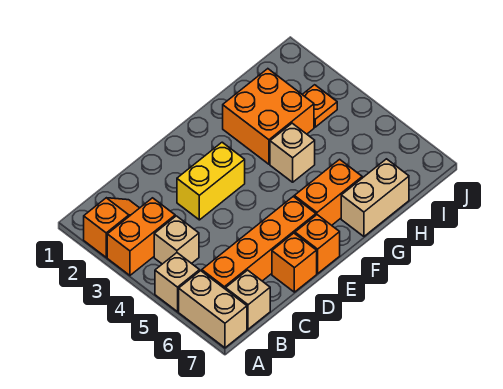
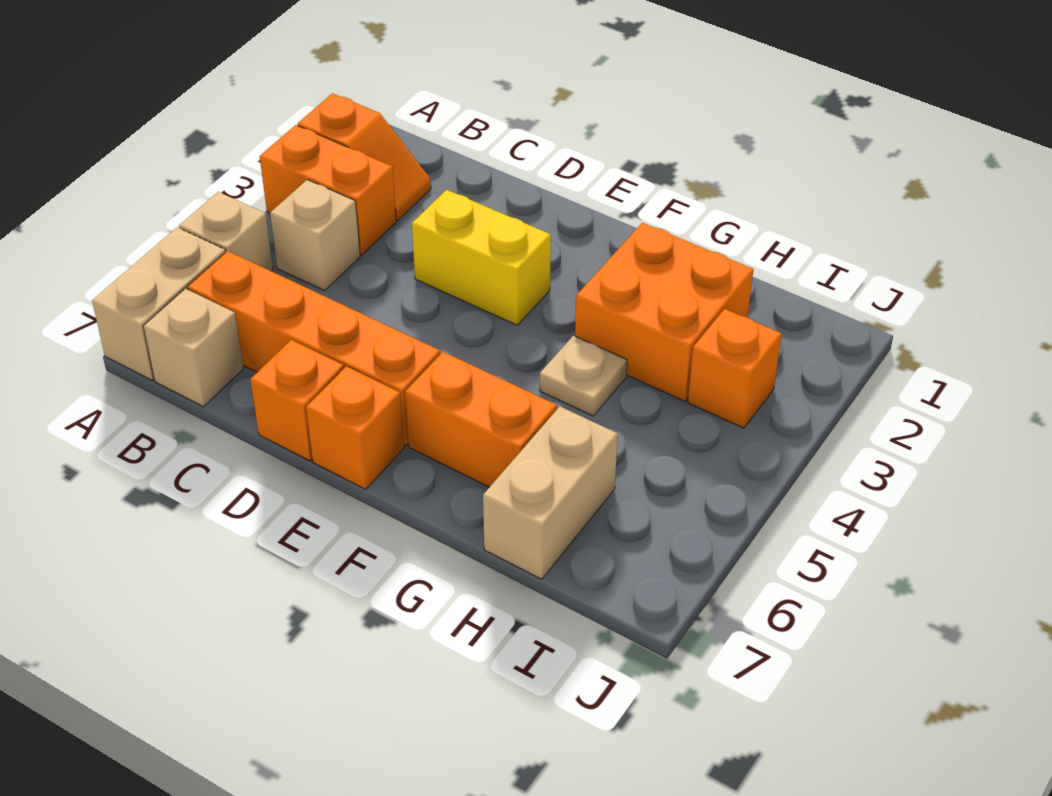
tan brick G4 level 1 -> tan plate G4 level 1
tan brick G7:H7 level 1 -> tan brick H6:H7 level 1
orange plate I3 level 1 -> orange brick I3 level 1

